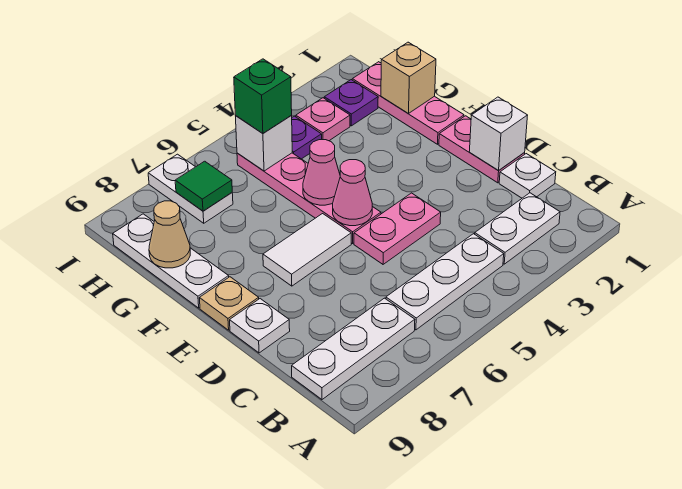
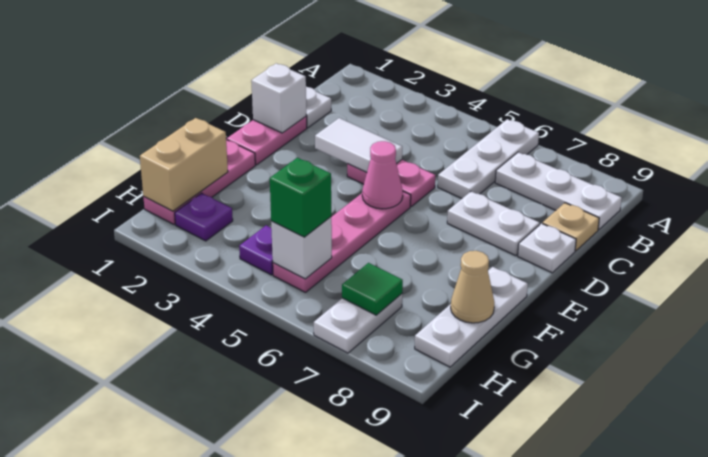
white plate B2:B3 level 1 -> white plate D7:D8 level 1
white plate B4:B6 level 1 -> white plate A6:C6 level 1
white tile E6:E7 level 1 -> white tile D3:D4 level 2
tan plate E9 level 1 -> tan plate C9 level 1
pink cone F5 level 2 -> none
tan brick G1 level 2 -> tan brick G1:H1 level 2
pink plate H3 level 1 -> none

